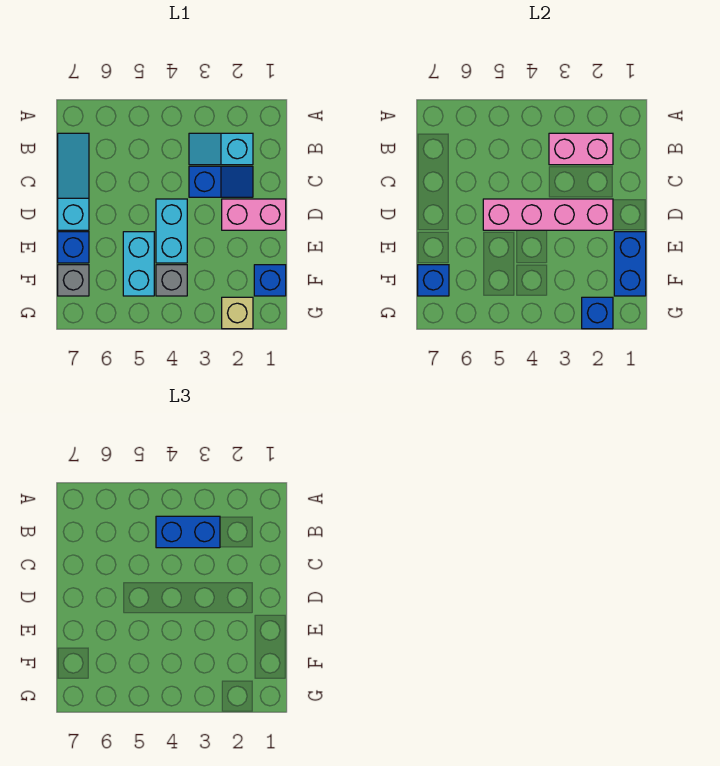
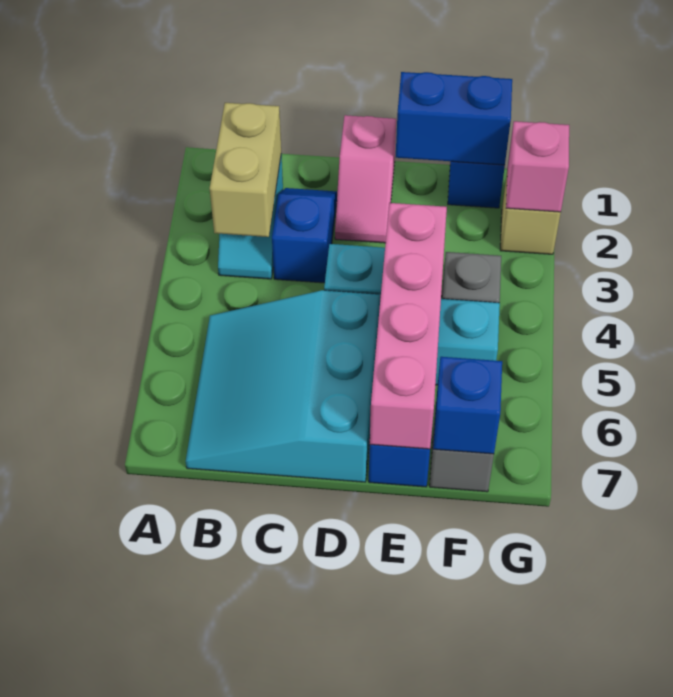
pink brick B2:B3 level 2 -> tan brick B2:B3 level 2
blue brick B3:B4 level 3 -> none
cyan slope B7:D7 level 1 top D -> cyan slope B5:D7 level 1 top D
pink brick D1:D2 level 1 -> pink slope D1:D2 level 1 top 1
pink brick D2:D5 level 2 -> pink brick E4:E7 level 2
blue brick G2 level 2 -> pink brick G2 level 2

